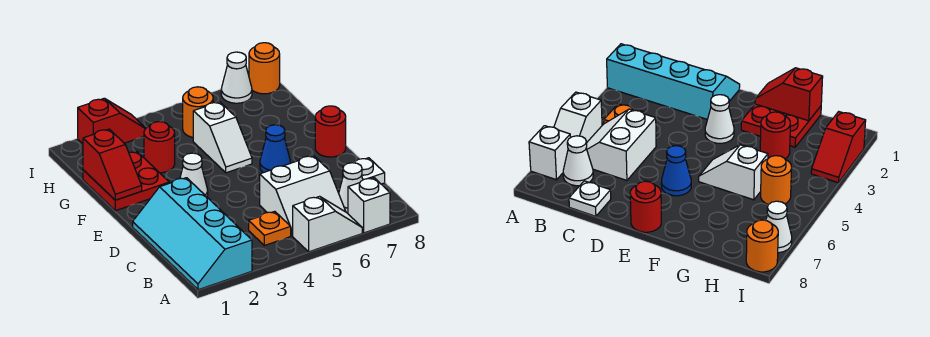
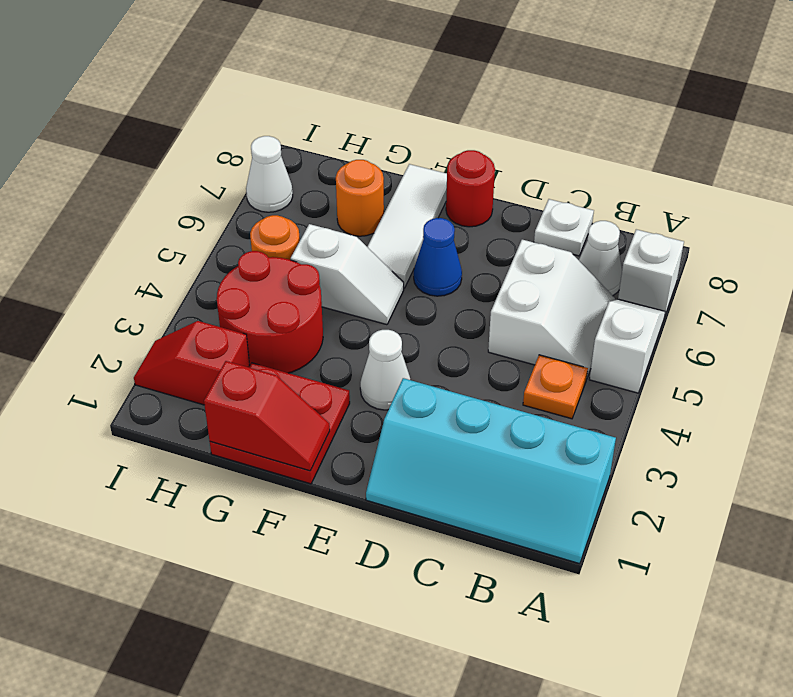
none -> white tile F6:F8 level 1
red round brick G3 level 1 -> red round brick G3:H4 level 1
red slope I2:I3 level 1 top 2 -> red slope H2:I2 level 1 top H
orange round brick I8 level 1 -> orange round brick G7 level 1

